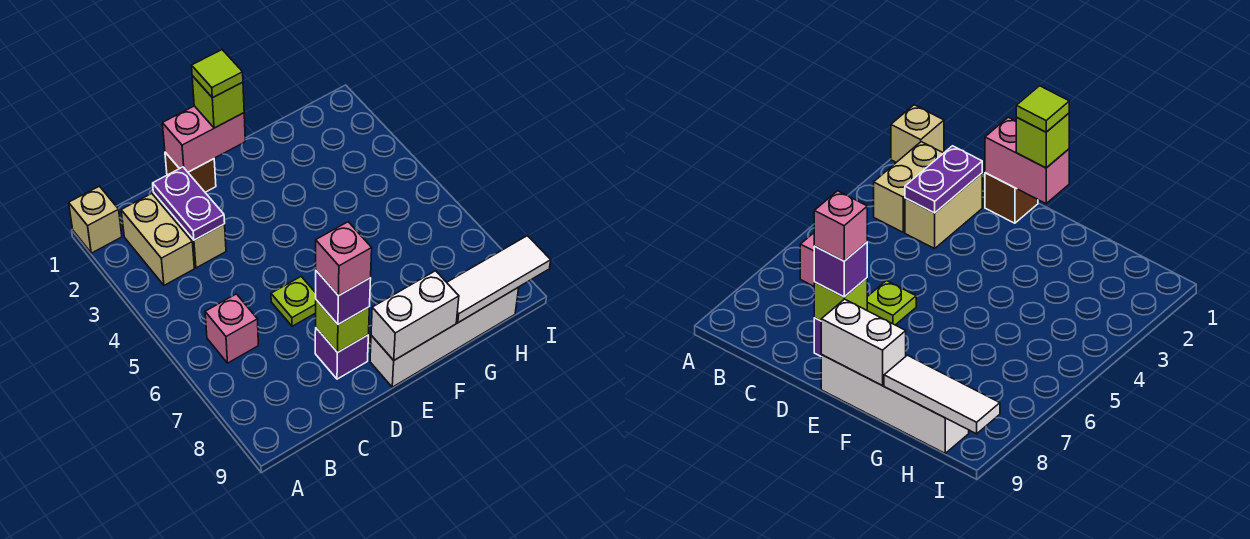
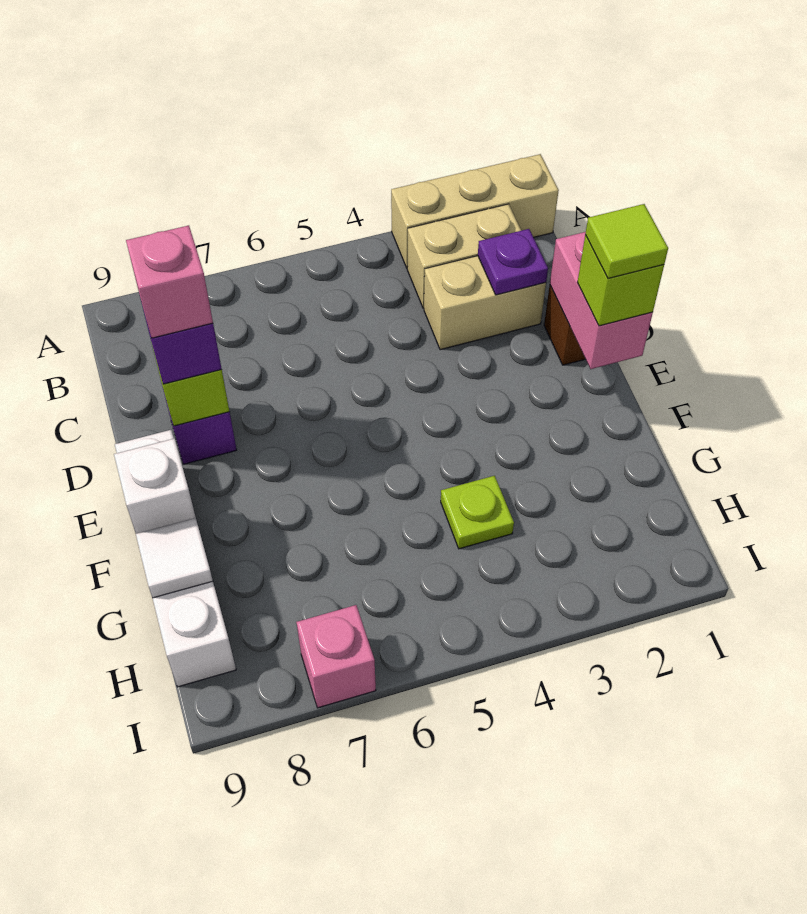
tan brick A1 level 1 -> tan brick A1:A3 level 1
pink brick B6 level 1 -> pink brick I7 level 1
purple plate C2:C3 level 2 -> purple plate C2 level 2
lime plate D6 level 1 -> lime plate G4 level 1
white brick E9:F9 level 2 -> white brick F9 level 2
white tile G9:I9 level 2 -> white tile G9 level 2

